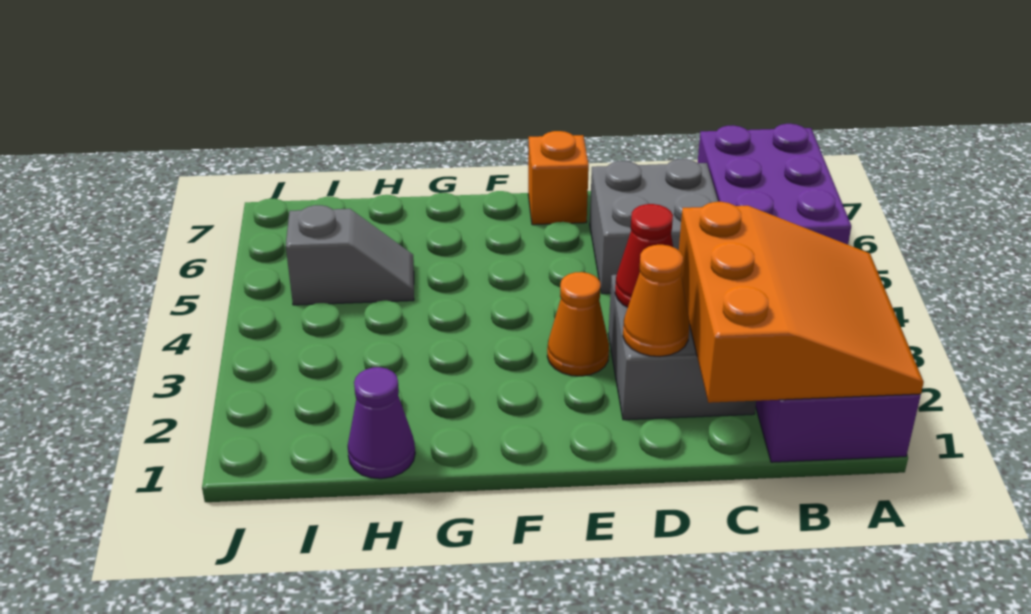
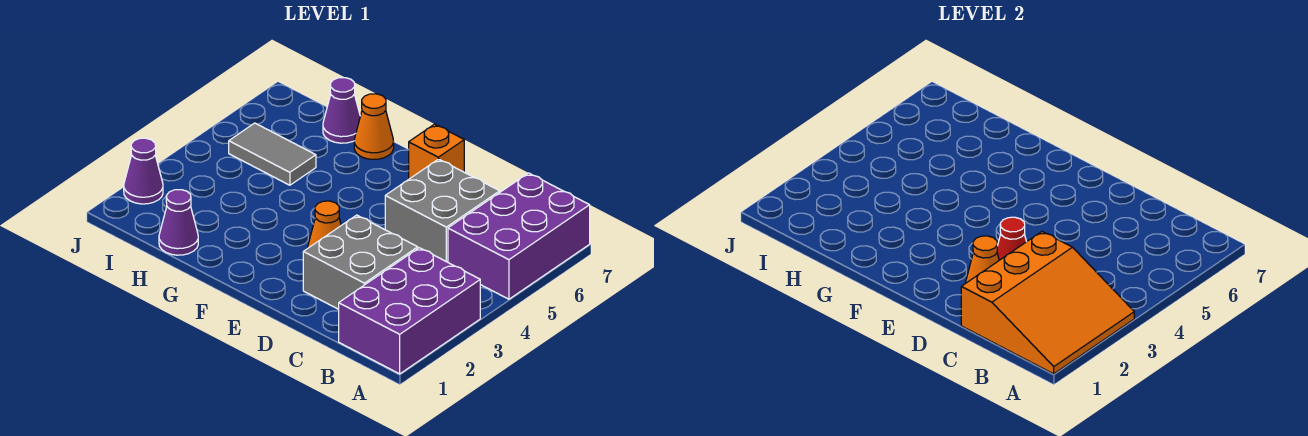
none -> orange cone G7 level 1
grey slope H5:I5 level 1 top I -> grey tile H5:I5 level 1
none -> purple cone H7 level 1
none -> purple cone J2 level 1

